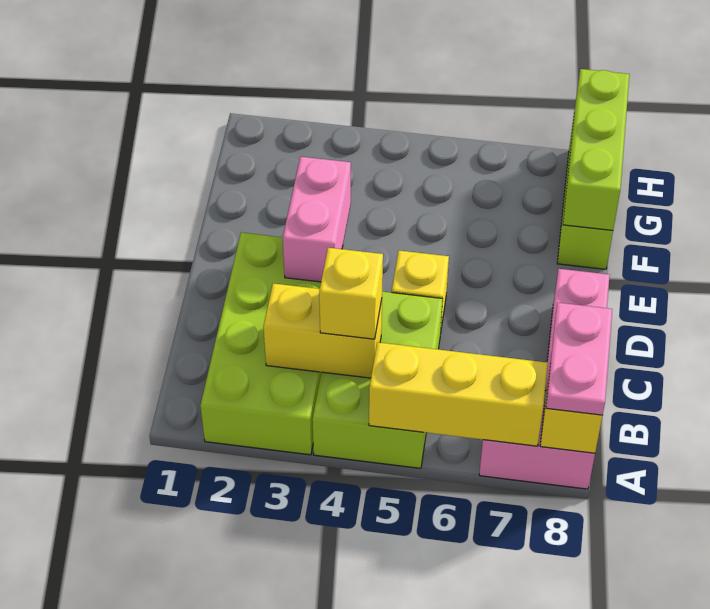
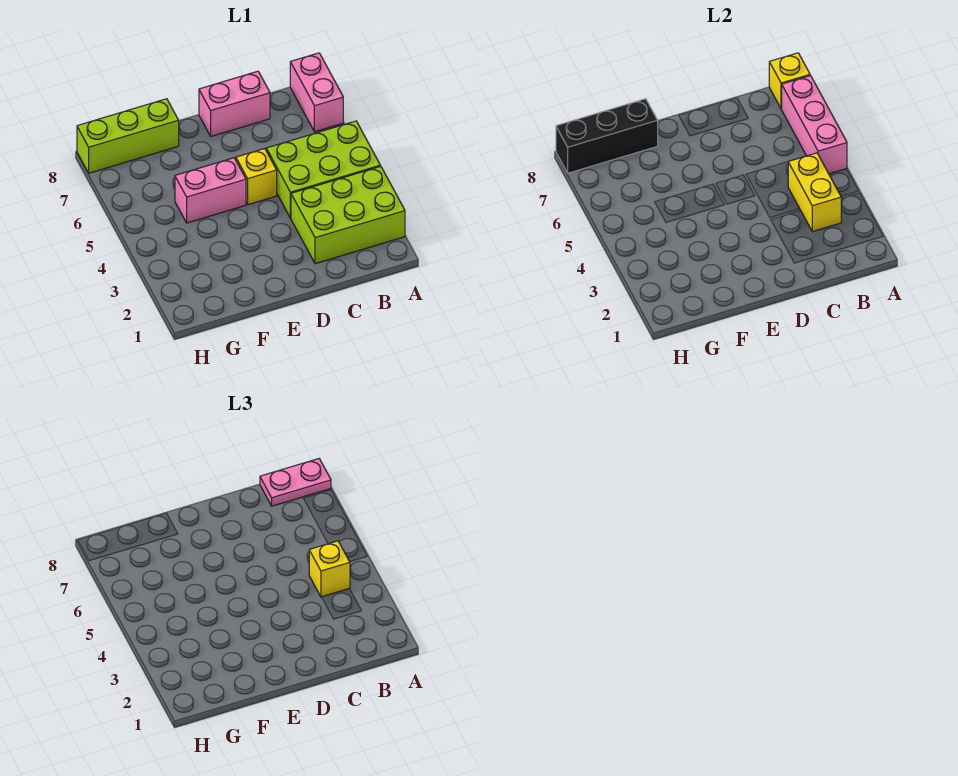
lime brick A2:D3 level 1 -> lime brick A2:C3 level 1
yellow brick A5:A7 level 2 -> pink brick A5:A7 level 2
pink brick D3:E3 level 2 -> pink brick E5:F5 level 1
lime brick F8:H8 level 2 -> black brick F8:H8 level 2

